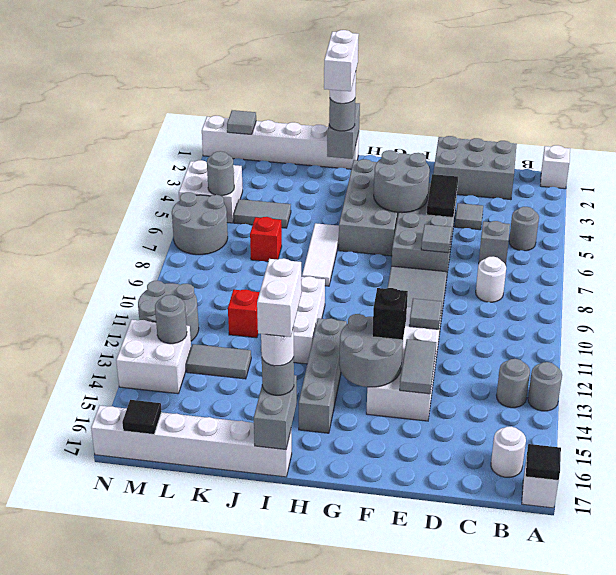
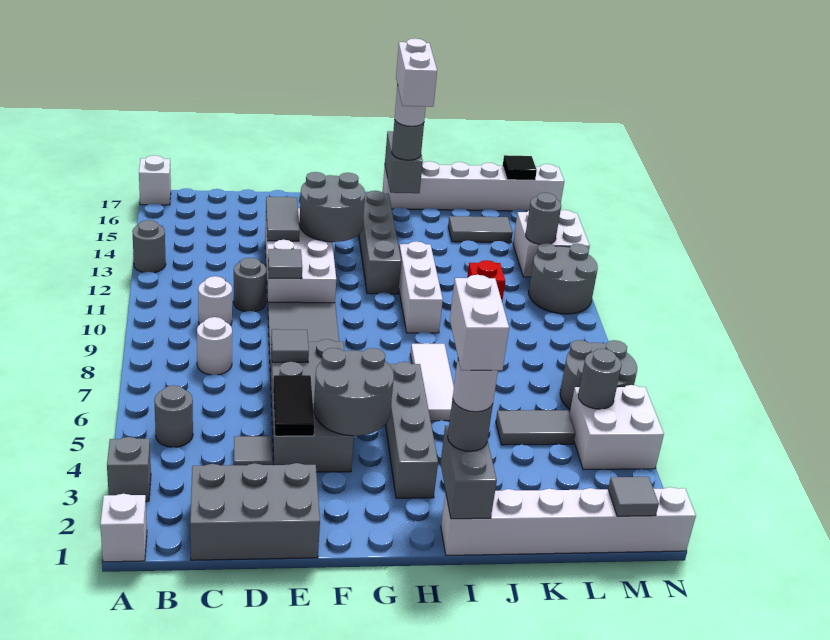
black tile A17 level 2 -> none
grey round brick B13 level 1 -> grey round brick D11 level 1
white round brick B16 level 1 -> white round brick C10 level 1
grey brick C6 level 1 -> grey brick A3 level 1
black brick F13 level 3 -> none
grey brick G3:H6 level 1 -> grey brick H3:H6 level 1
red brick K7 level 1 -> none
grey tile K13:L13 level 1 -> grey tile K15:L15 level 1

